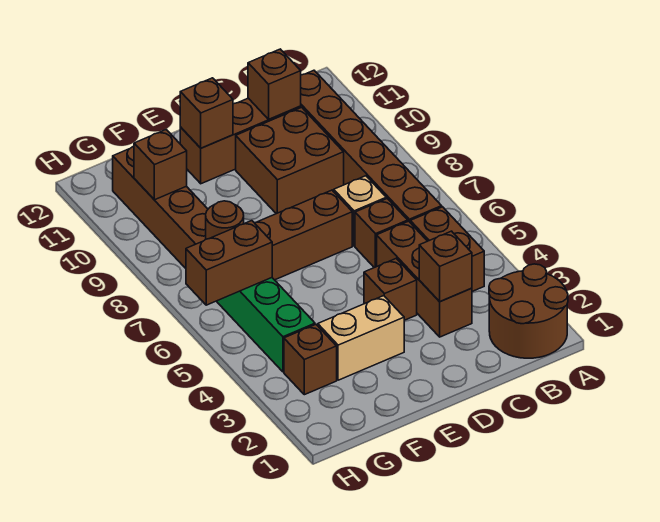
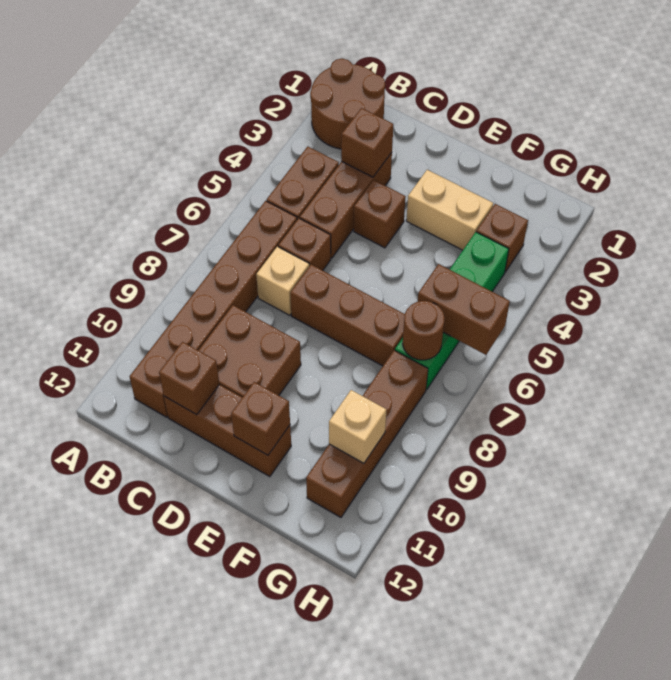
brown brick G10 level 2 -> tan brick G10 level 2

